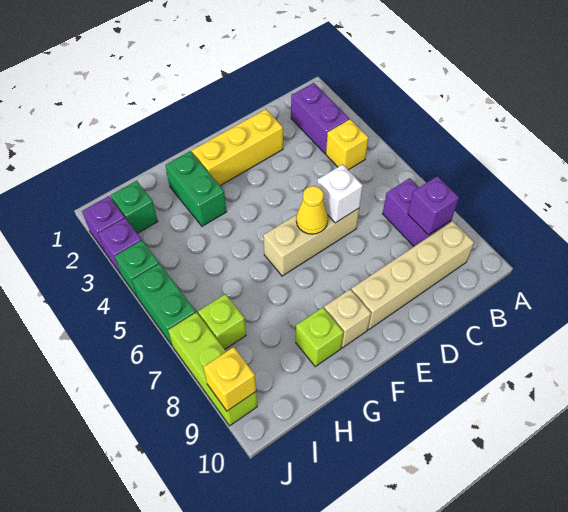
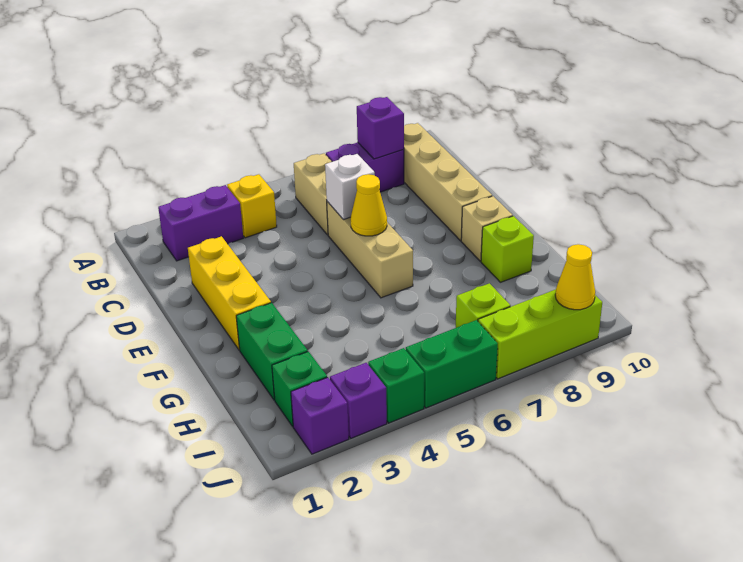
none -> tan brick B6:C6 level 1
green brick G2:G3 level 1 -> green brick G2:H2 level 1
yellow brick J9 level 2 -> yellow cone J9 level 2

